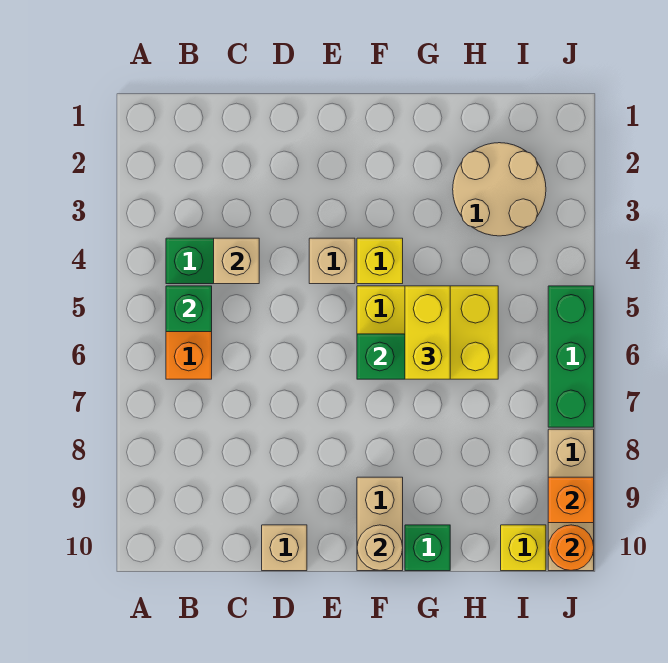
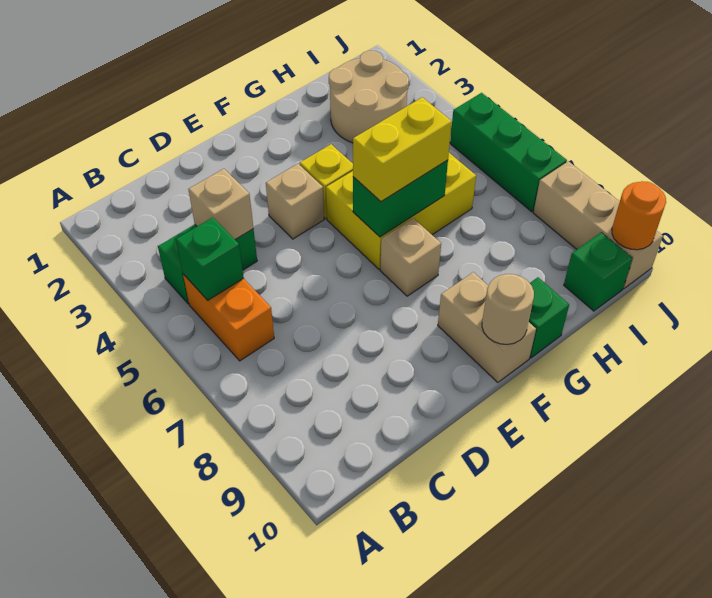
tan brick D10 level 1 -> tan brick F7 level 1
yellow brick G5:G6 level 3 -> yellow brick F6:G6 level 3
yellow brick I10 level 1 -> green brick I10 level 1
orange brick J9 level 2 -> none

